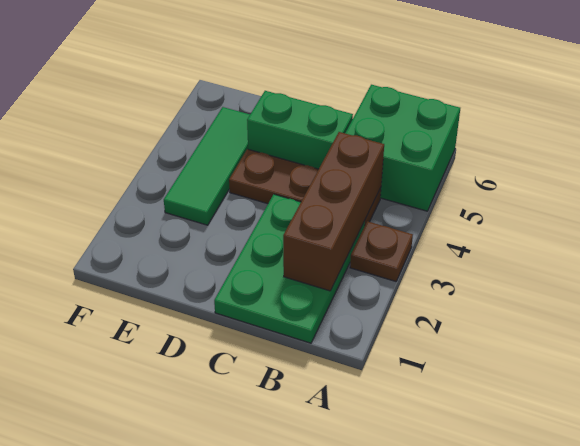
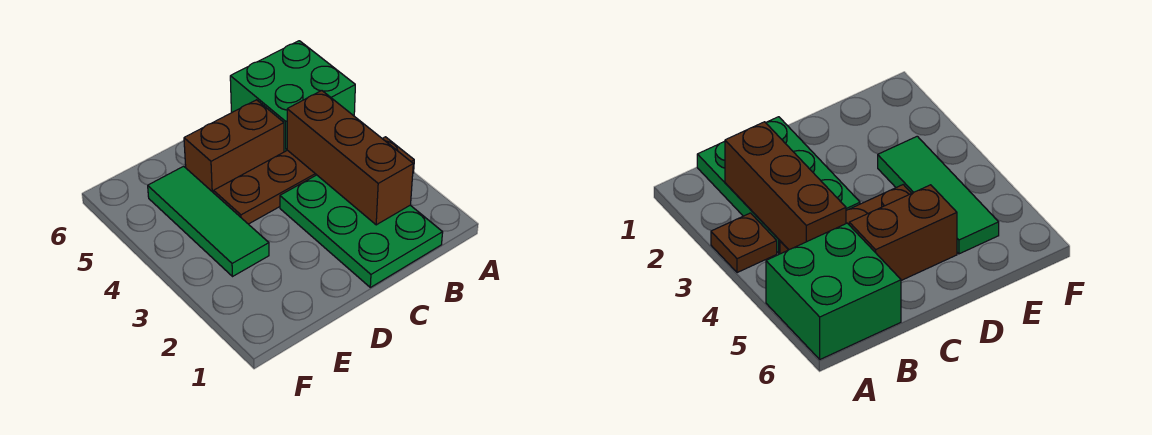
green brick C5:D5 level 1 -> brown brick C5:D5 level 1

